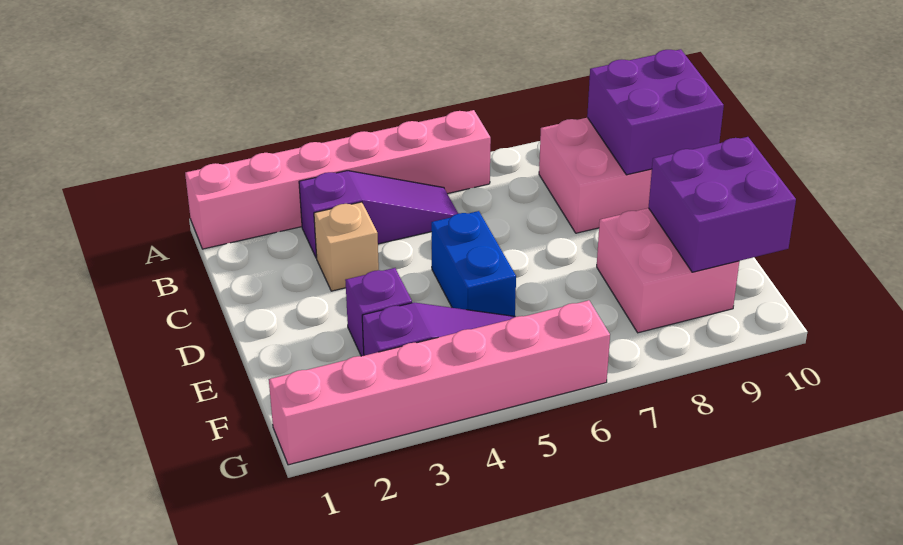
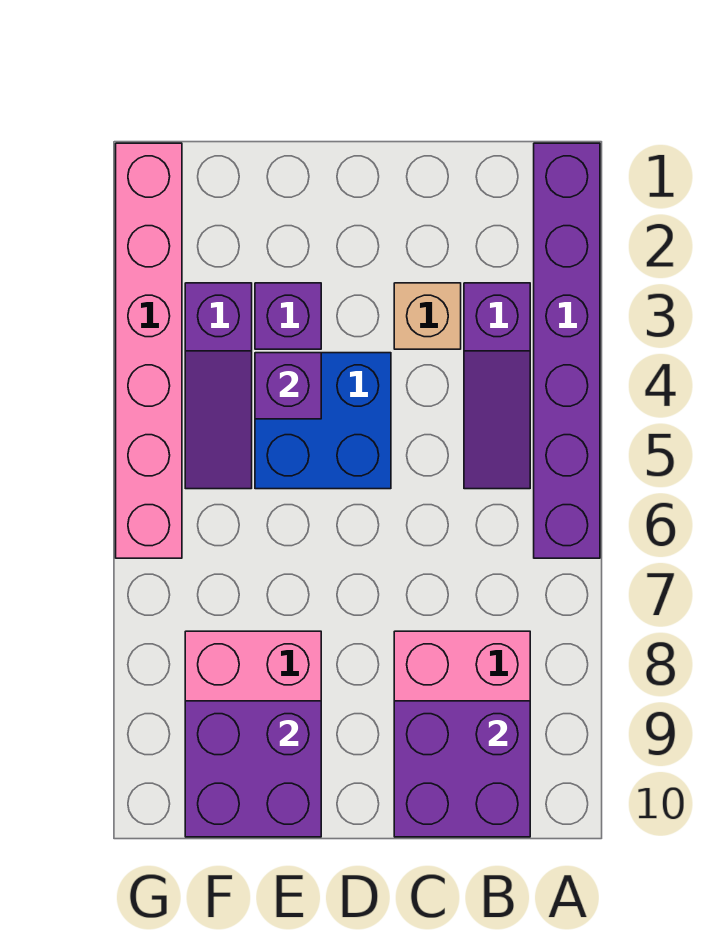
pink brick A1:A6 level 1 -> purple brick A1:A6 level 1
blue brick D5:E5 level 1 -> blue brick D4:E5 level 1
none -> purple brick E4 level 2

